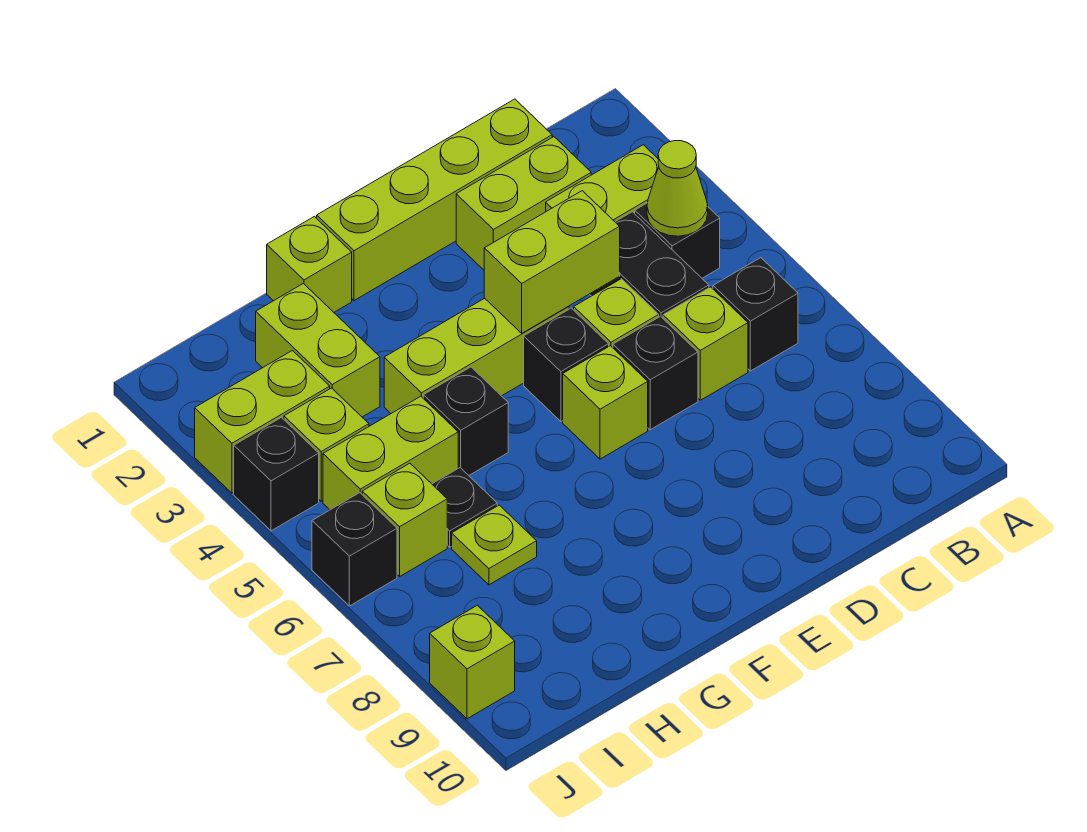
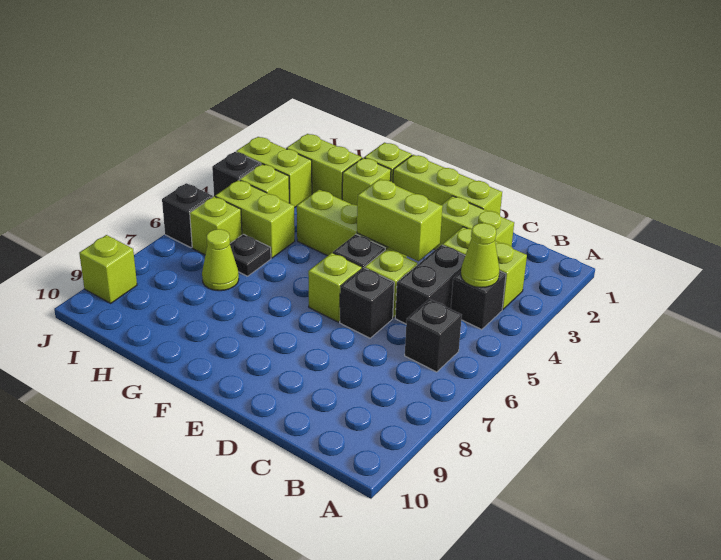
lime brick C1:F1 level 1 -> lime brick D1:F1 level 1
lime brick C6 level 1 -> lime brick G2 level 1
black brick G5 level 1 -> none
lime brick H2:H3 level 1 -> lime brick H2:I2 level 1
lime plate H7 level 1 -> lime cone H7 level 1

